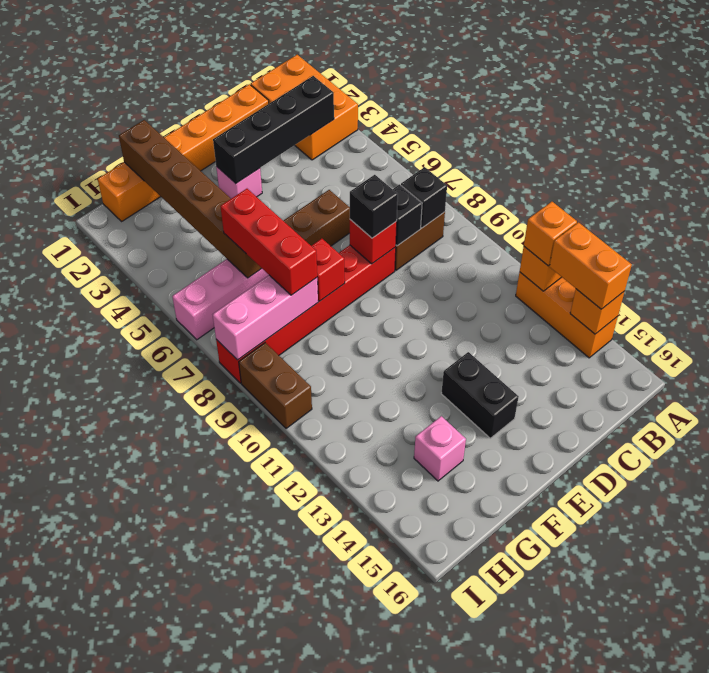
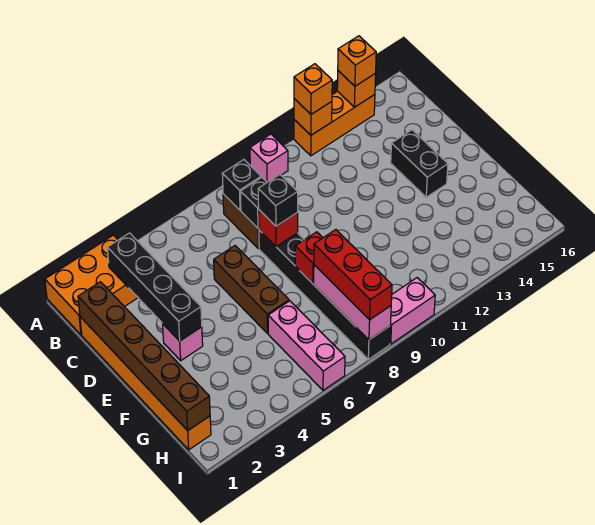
orange brick A13:A14 level 3 -> orange brick A14 level 3
red brick D8:I8 level 1 -> black brick D8:I8 level 1
black brick E13:E14 level 1 -> black brick D14:E14 level 1
brown brick G1:G6 level 2 -> brown brick C1:H1 level 2
red brick G6:G8 level 3 -> red brick G8:I8 level 3
pink brick G14 level 1 -> pink brick A10 level 1
brown brick I9:I10 level 1 -> pink brick I9:I10 level 1

